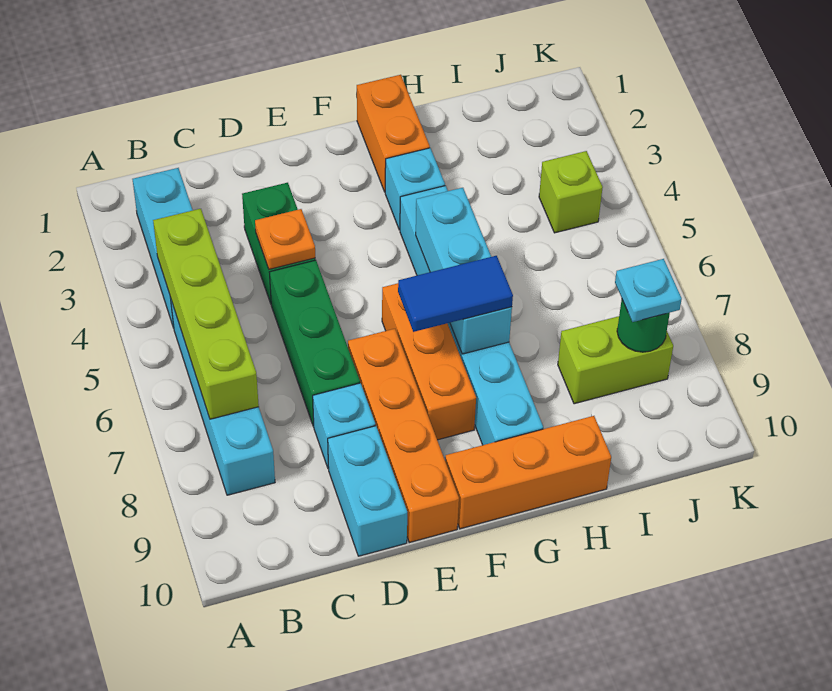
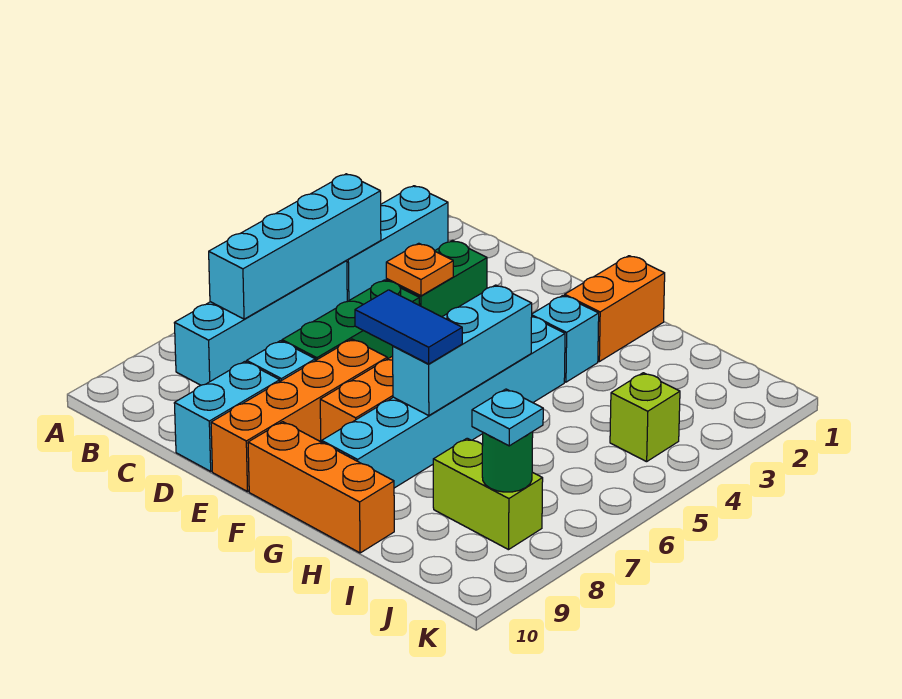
lime brick B4:B7 level 2 -> cyan brick B4:B7 level 2

